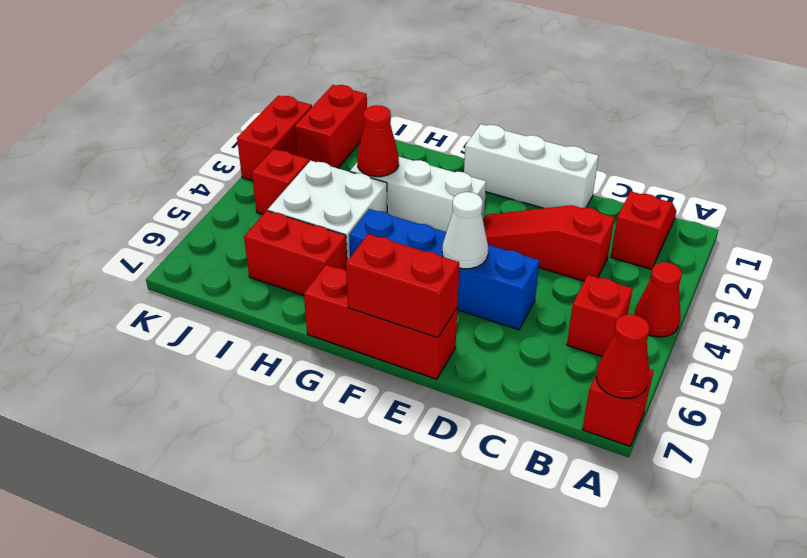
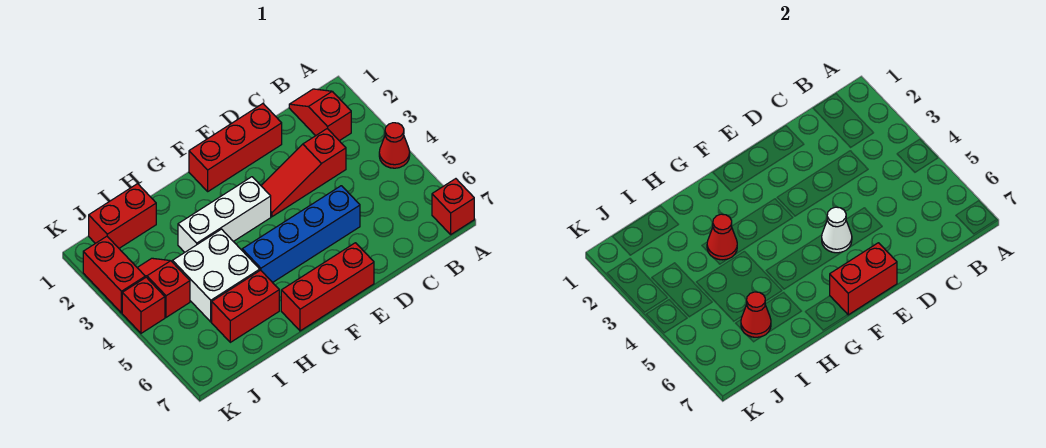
red cone A7 level 2 -> red cone I6 level 2
red brick B5 level 1 -> red brick K4 level 1
white brick D1:F1 level 1 -> red brick D1:F1 level 1
red brick J1:J2 level 1 -> red brick I1:J1 level 1

